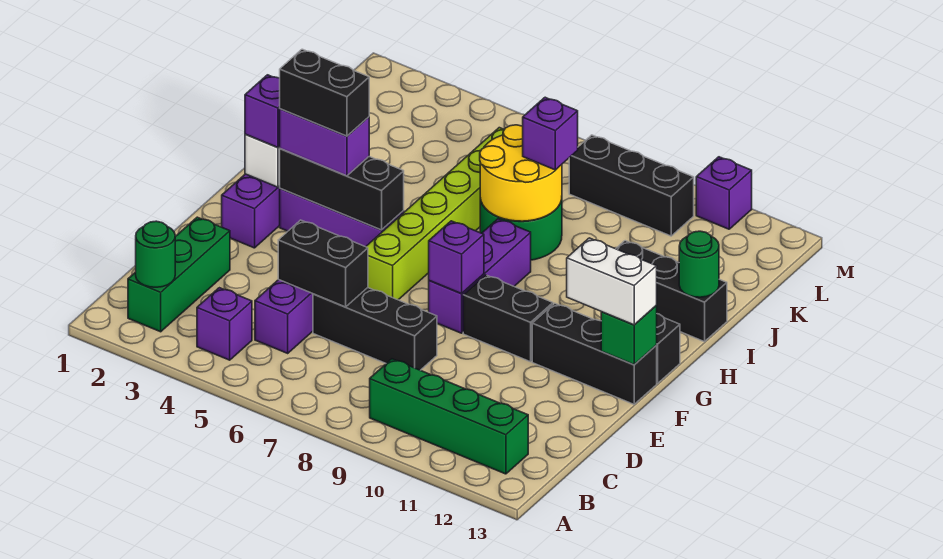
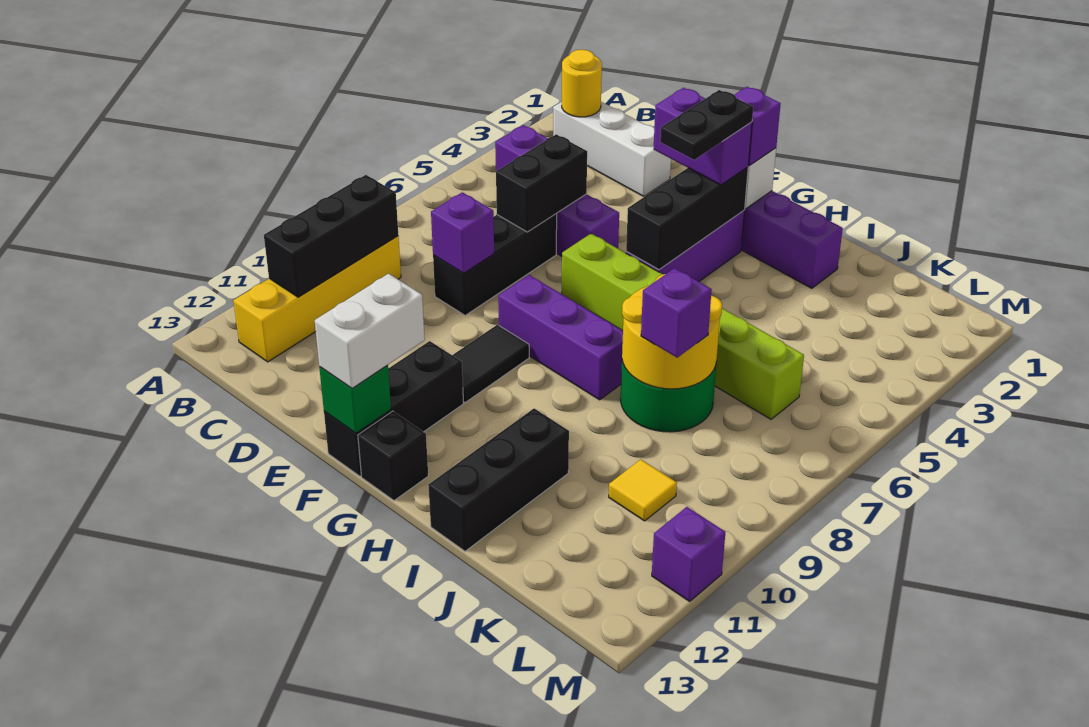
green brick B2:D2 level 1 -> white brick B2:D2 level 1
green round brick B2 level 2 -> yellow round brick B2 level 2
green brick B9:B12 level 1 -> yellow brick B9:B12 level 1
purple brick F8 level 2 -> purple brick D8 level 2
black brick F9:F10 level 1 -> black tile F9:F10 level 1
purple brick G3:G4 level 3 -> purple brick F3:G3 level 3
black brick G3:G4 level 4 -> black plate G3:G4 level 4
green round brick I13 level 2 -> none
none -> yellow tile K10 level 1
black brick L8:L10 level 1 -> black brick B9:B11 level 2

